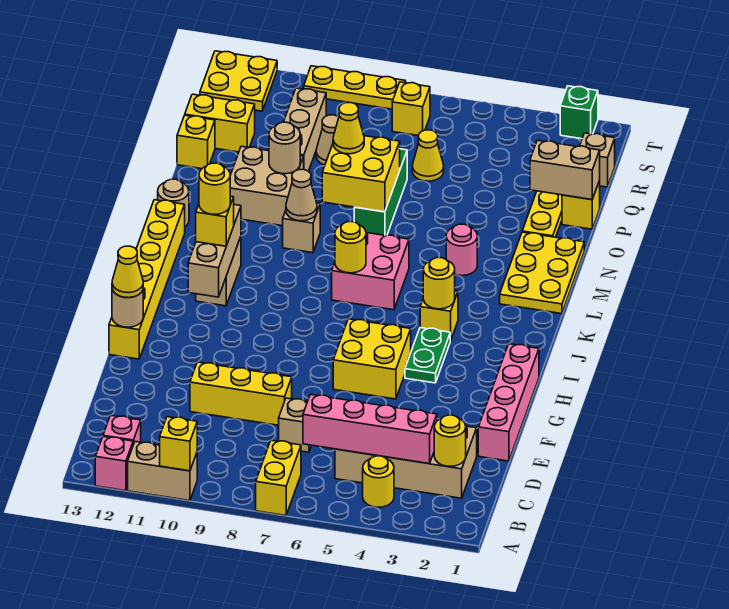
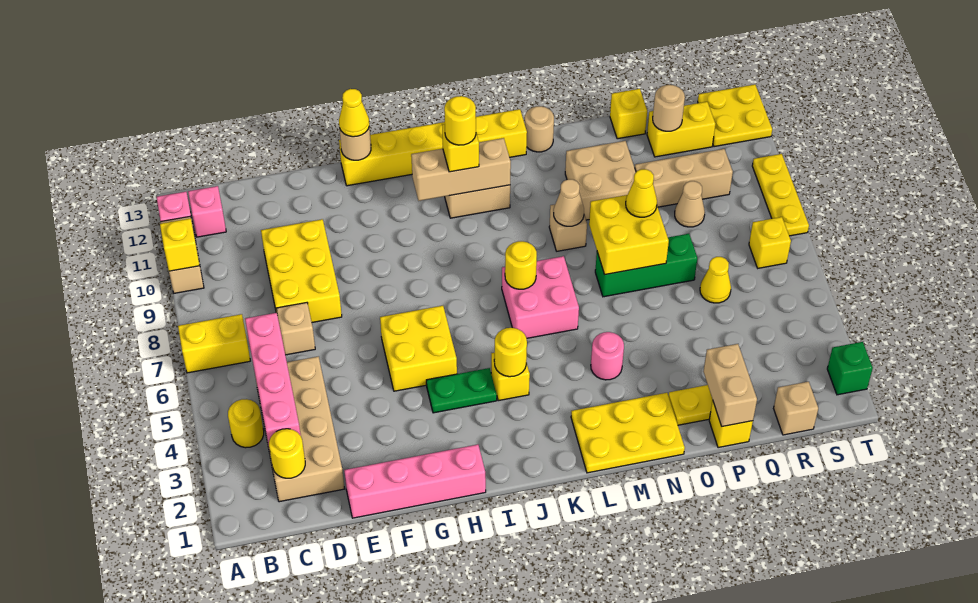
yellow brick E8:E10 level 1 -> yellow brick D8:E10 level 1
tan round brick O10 level 2 -> tan round brick Q12 level 2
yellow brick Q12:Q13 level 1 -> yellow brick Q12:R12 level 1

